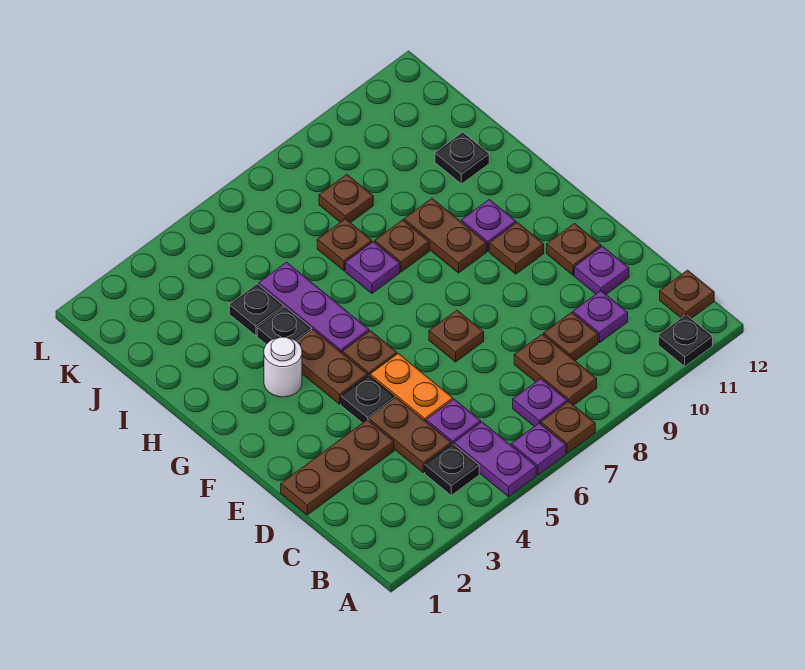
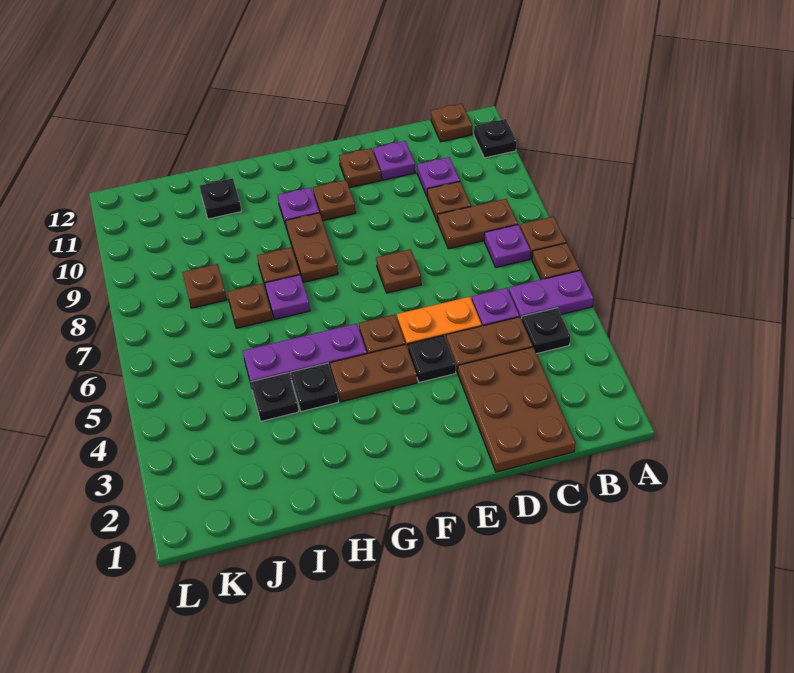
purple plate A6 level 1 -> brown plate A6 level 1
brown plate D1:D3 level 1 -> brown plate C1:D3 level 1
white round brick G3 level 1 -> none
brown plate G9:H9 level 1 -> brown plate G8:G9 level 1

